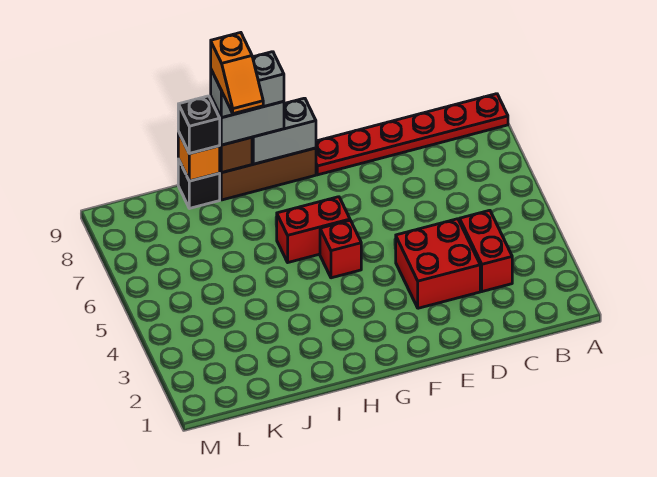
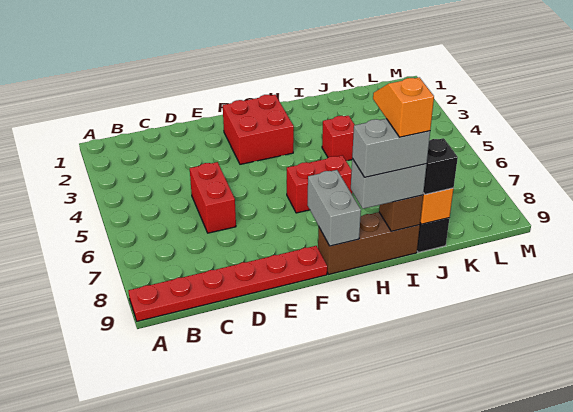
red brick C3:C4 level 1 -> red brick D5:D6 level 1
red brick D3:E4 level 1 -> red brick F2:G3 level 1
red brick G5 level 1 -> red brick I4 level 1
grey brick G9:H9 level 2 -> grey brick G8:G9 level 2

